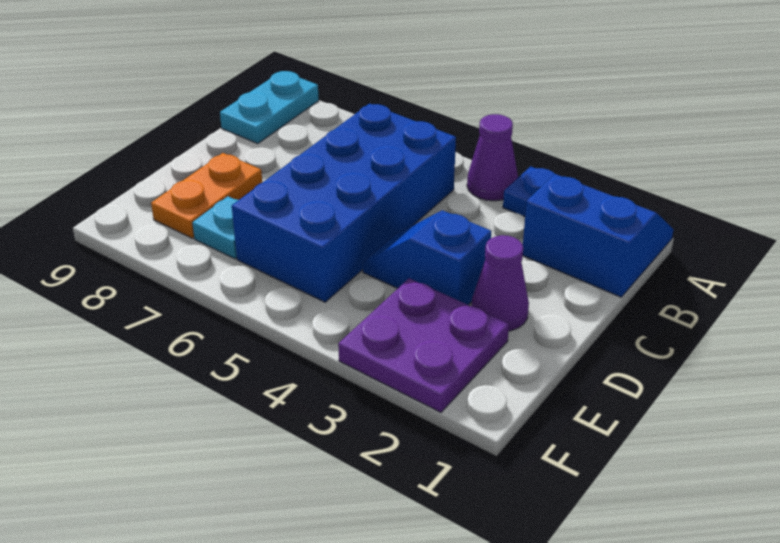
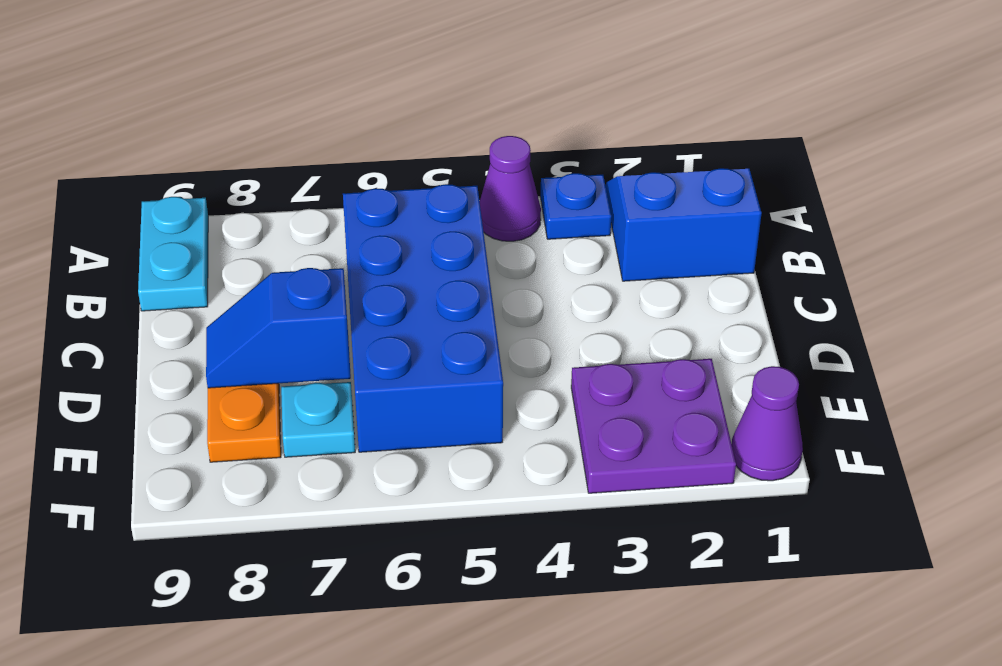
purple cone D2 level 1 -> purple cone F1 level 1
blue slope D3:D4 level 1 top 3 -> blue slope D7:D8 level 2 top 7

